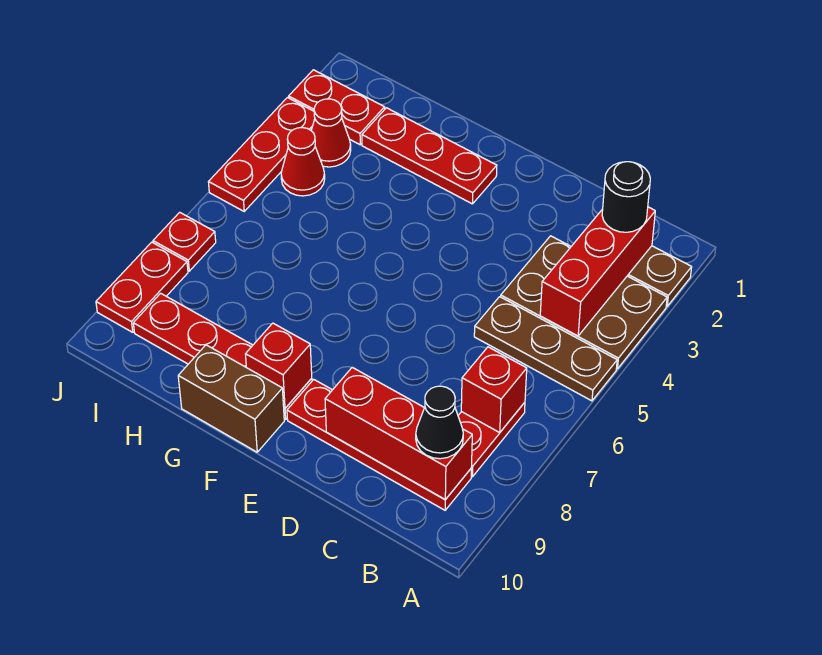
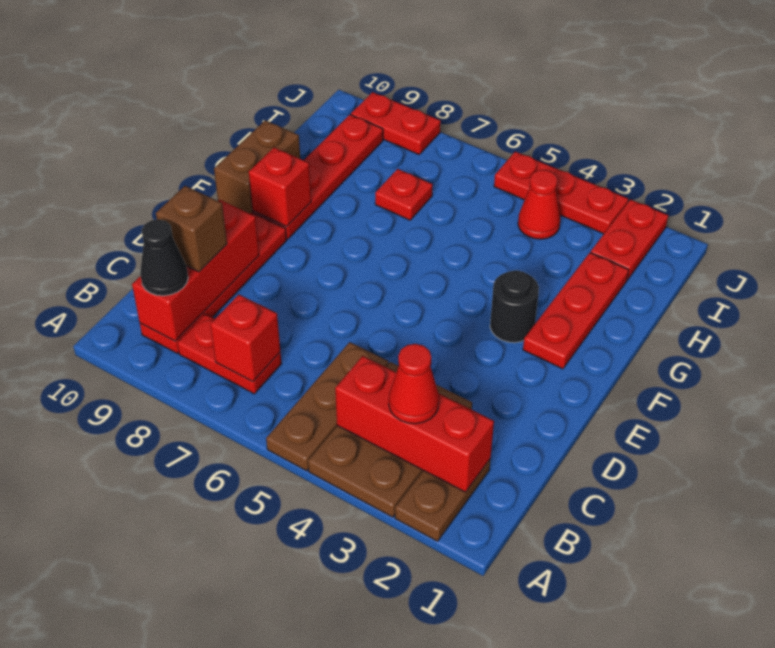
black round brick B2 level 3 -> black round brick F3 level 1
none -> brown brick C9 level 3
red cone I3 level 1 -> red cone B3 level 3
red plate J7 level 1 -> red plate H7 level 1

